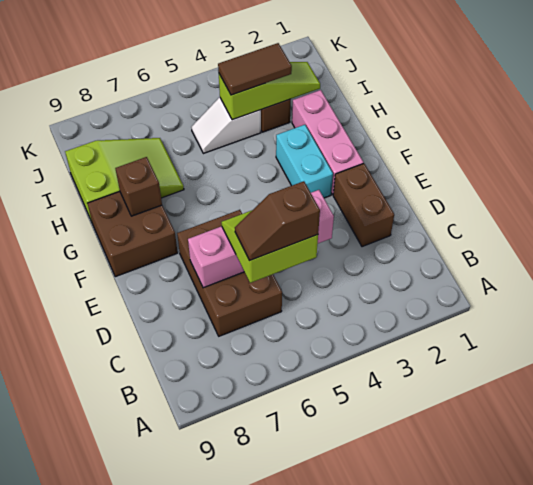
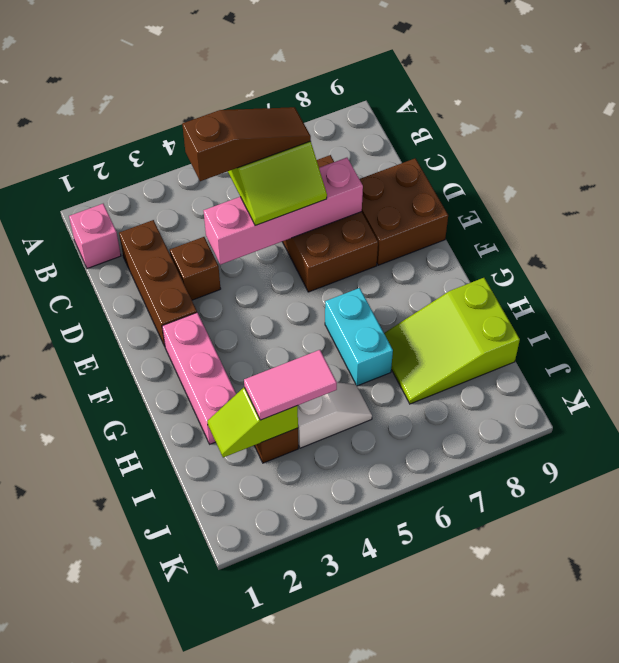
none -> pink brick B1 level 1
brown slope C5:C6 level 4 top 5 -> brown slope C4:C6 level 4 top 4
brown brick D2:E2 level 1 -> brown brick C2:E2 level 1
cyan brick F3:G3 level 1 -> cyan brick G6:H6 level 1
brown brick F8:G9 level 1 -> brown brick D8:E9 level 1
brown brick G8 level 2 -> brown brick D3 level 1
lime slope I2:I4 level 2 top 4 -> lime slope I2:I3 level 2 top 3
brown tile I3:I4 level 3 -> pink tile I3:I4 level 3

